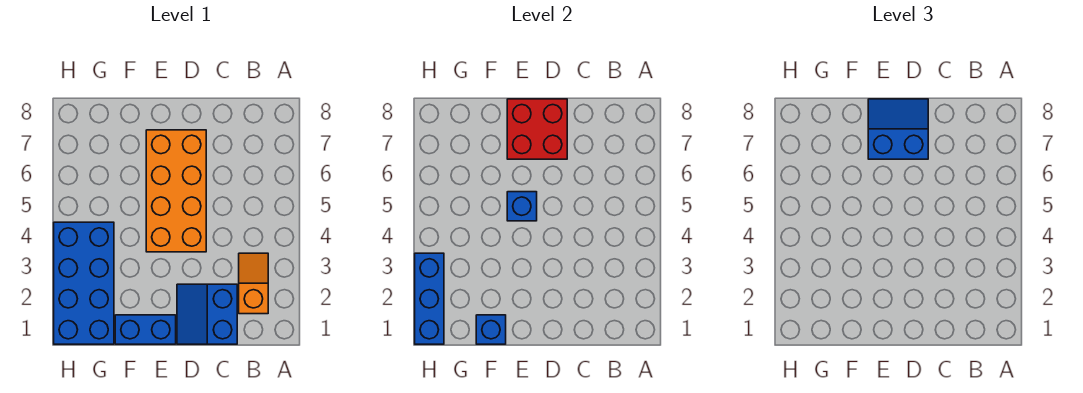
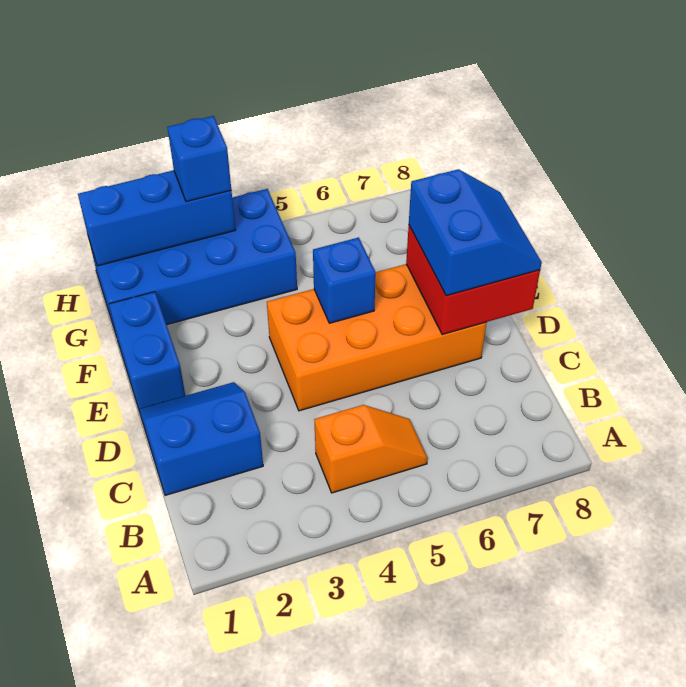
orange slope B2:B3 level 1 top 2 -> orange slope B4:B5 level 1 top 4
blue brick F1 level 2 -> blue brick H3 level 3

